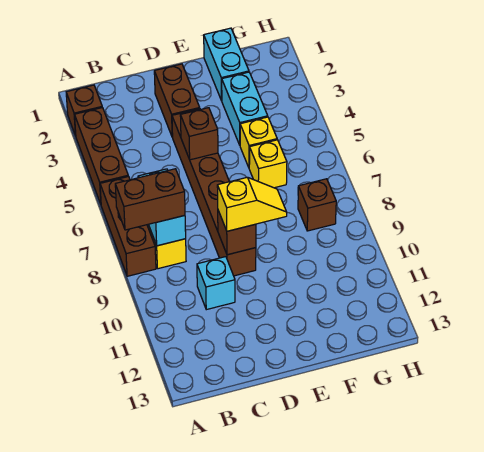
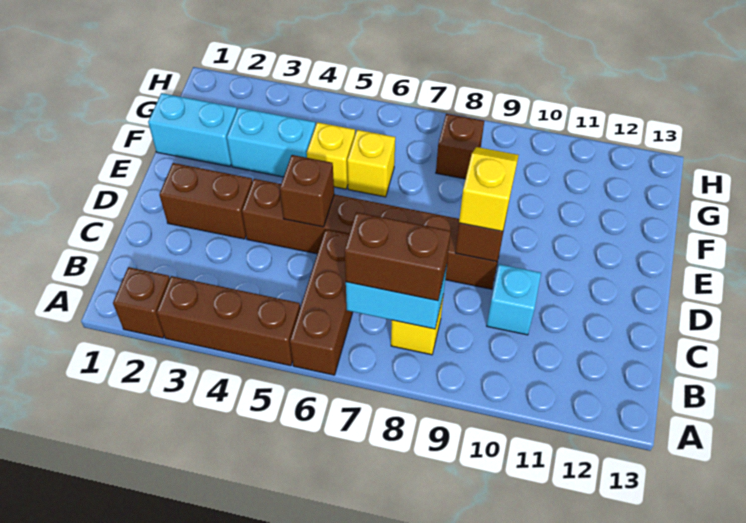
brown brick A6:A8 level 1 -> brown brick A6:C6 level 1
brown brick A8:B8 level 3 -> brown brick B7:B8 level 3

